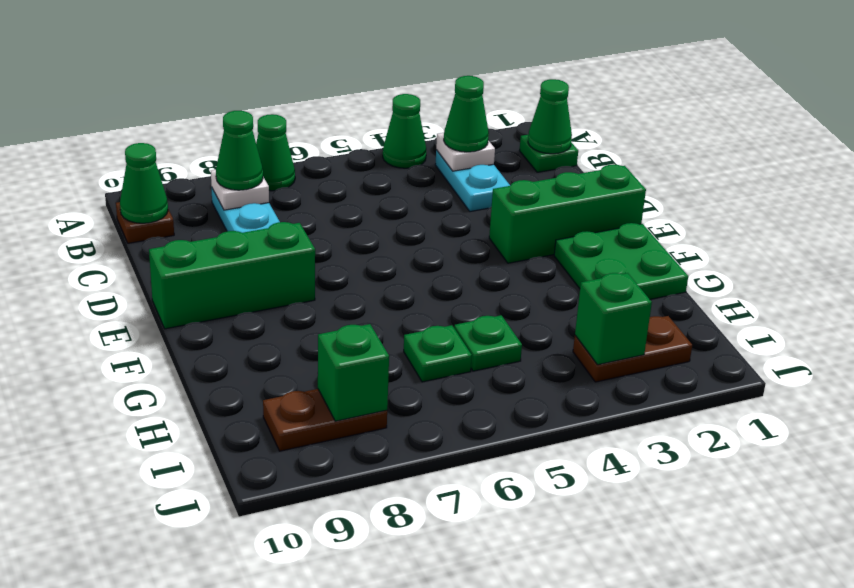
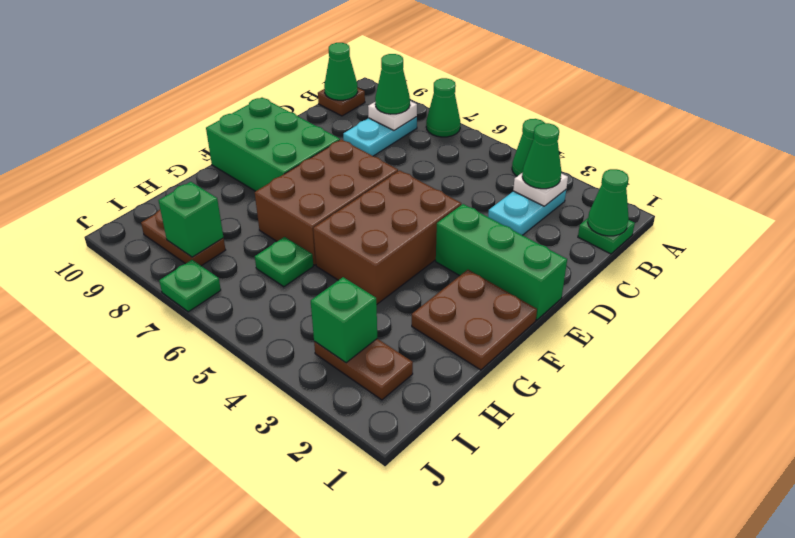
none -> brown brick E4:G5 level 1
none -> brown brick E6:G7 level 1
green brick E8:E10 level 1 -> green brick E8:F10 level 1
green plate F1:G2 level 1 -> brown plate F1:G2 level 1
green plate H5 level 1 -> green plate J7 level 1

